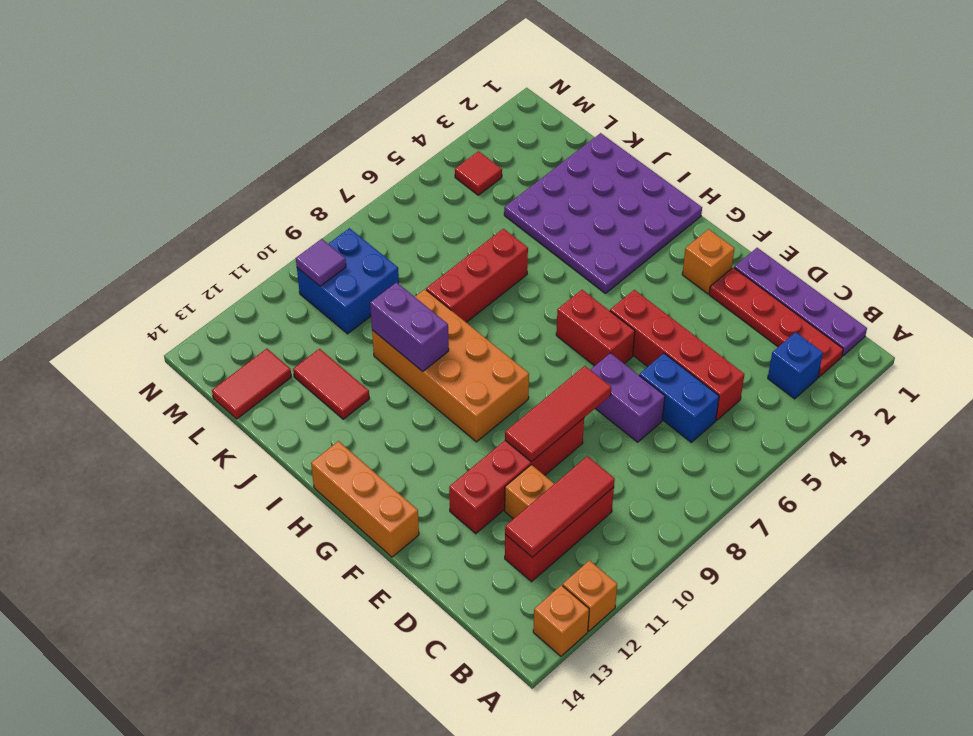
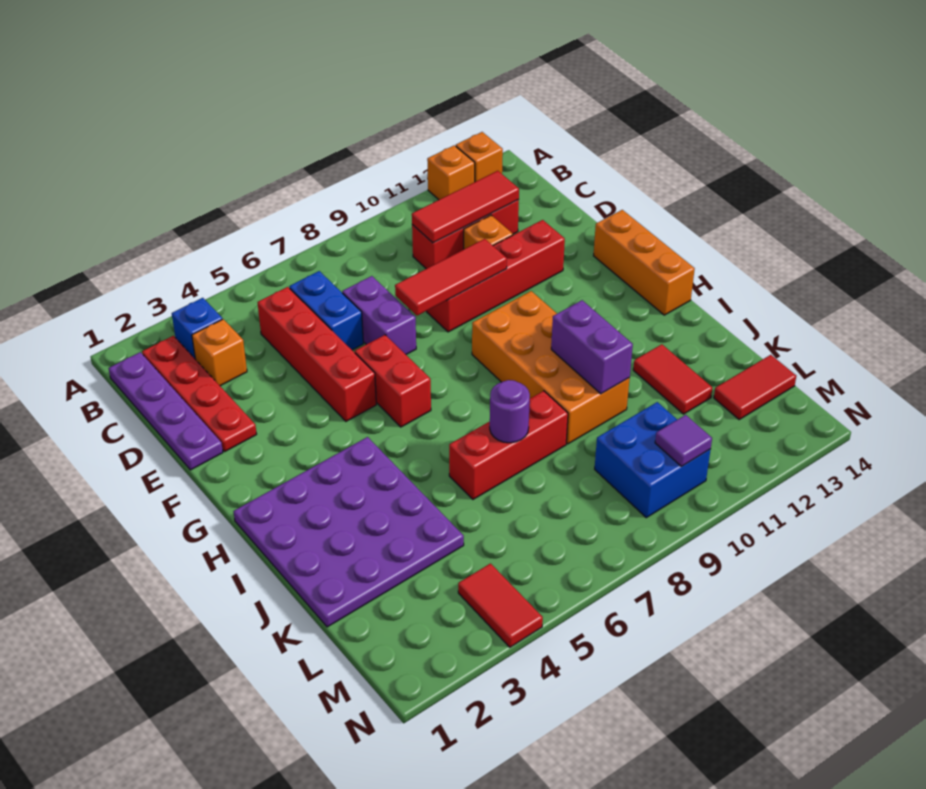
orange brick F2 level 1 -> orange brick C3 level 1
none -> purple round brick J7 level 2
red tile M4 level 1 -> red tile M4:N4 level 1

